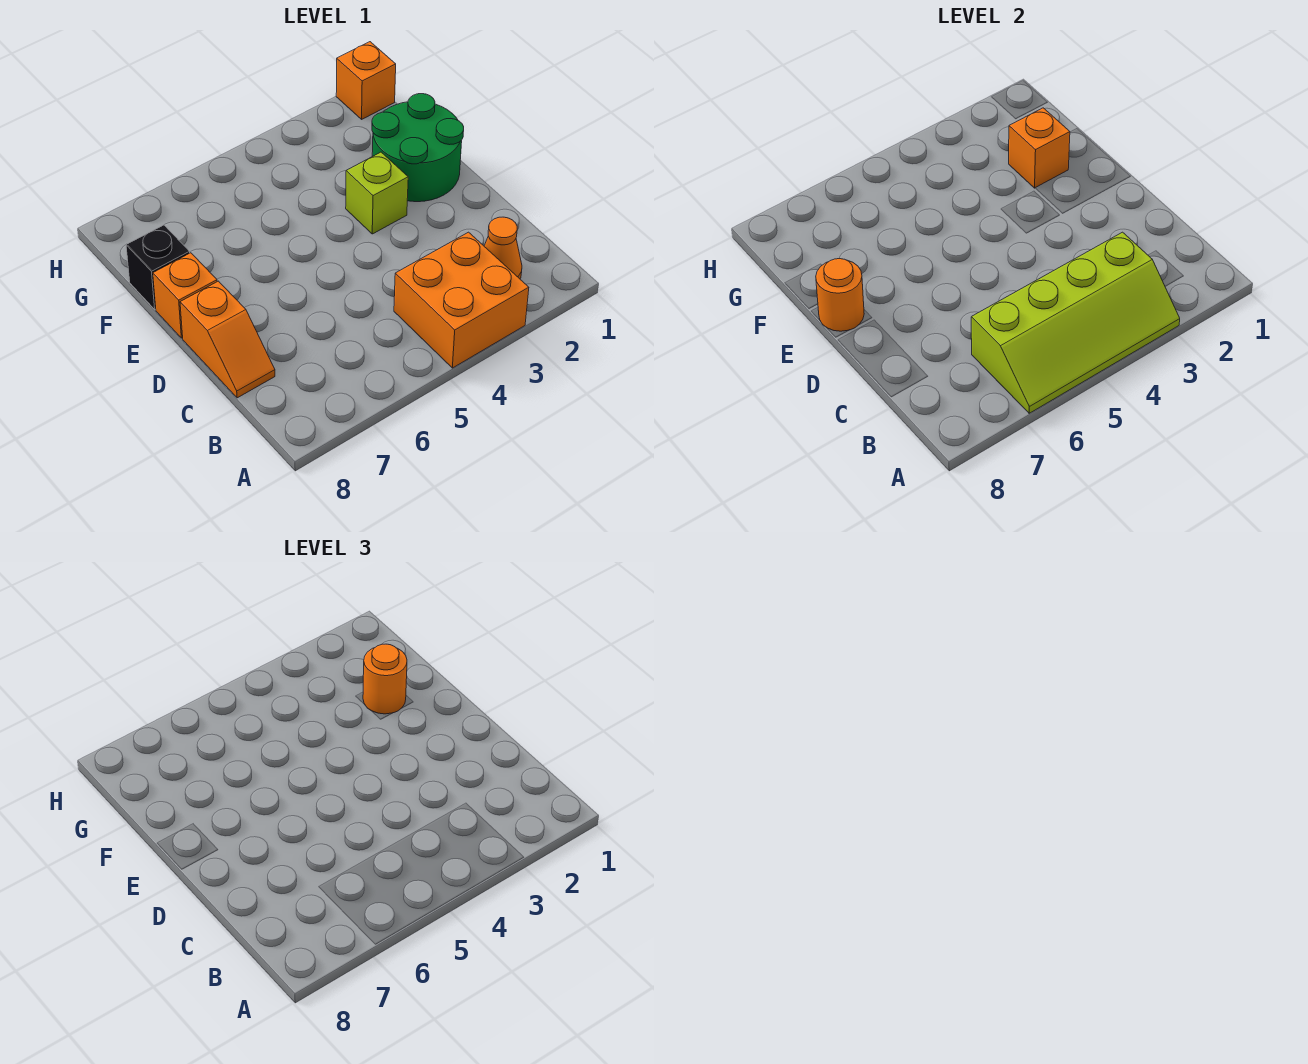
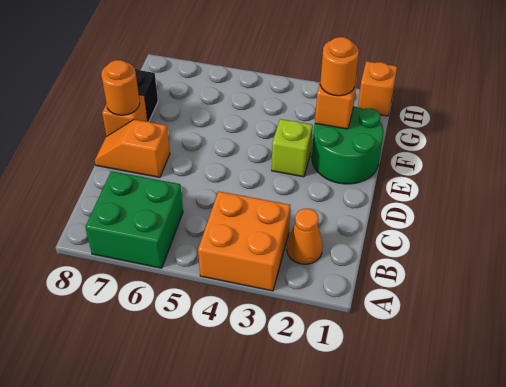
lime slope A3:B6 level 2 top B -> none
none -> green brick A6:B7 level 1
orange slope C8:D8 level 1 top D -> orange slope D7:D8 level 1 top 7

